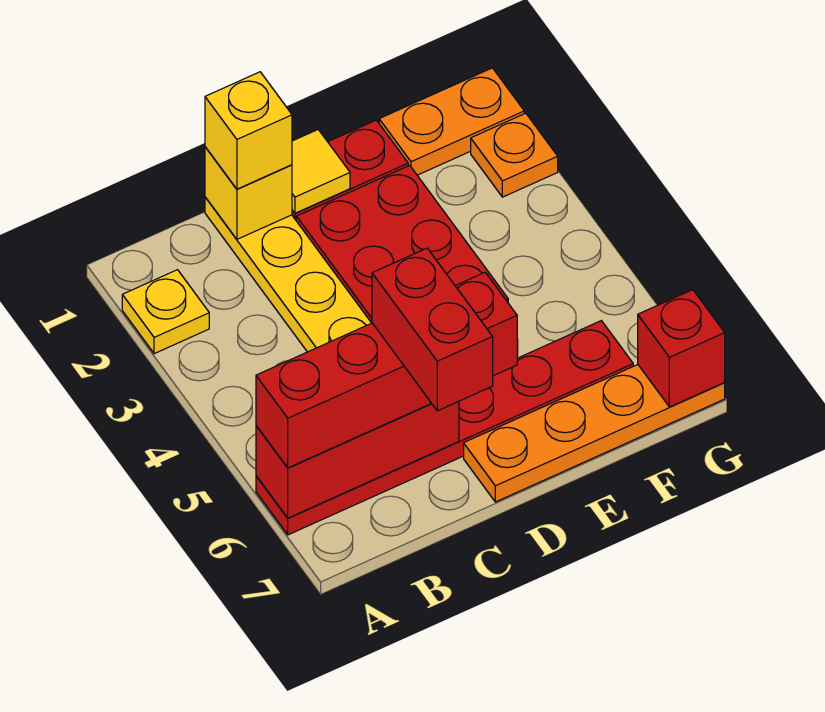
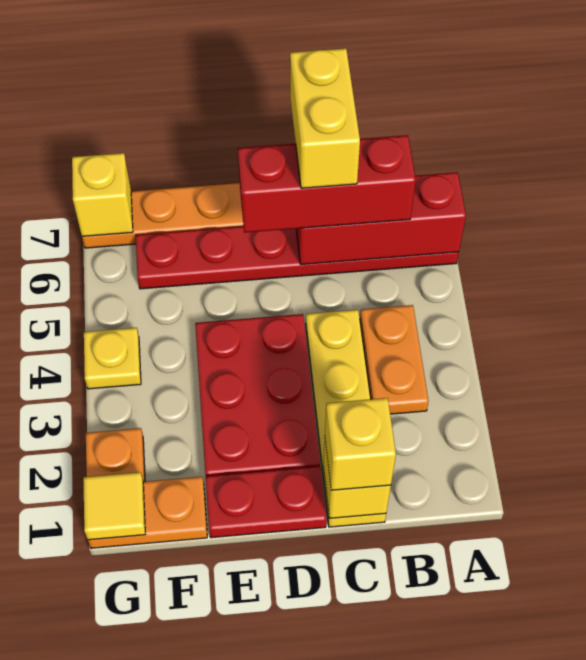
yellow plate A2 level 1 -> yellow plate G4 level 1
red brick A6:D6 level 3 -> red brick B6:D6 level 3
none -> orange plate B3:B4 level 1
red brick C6:C7 level 4 -> yellow brick C6:C7 level 4
yellow tile D1 level 2 -> yellow tile G1 level 2
red brick G7 level 2 -> yellow brick G7 level 2

